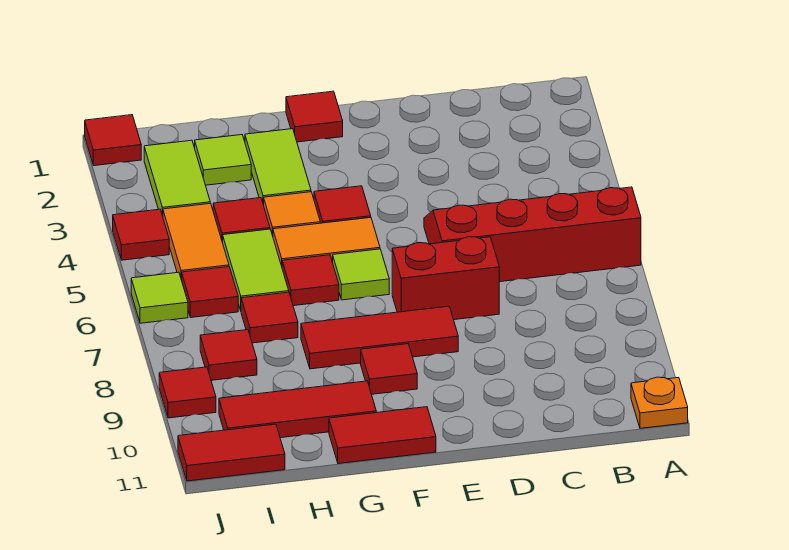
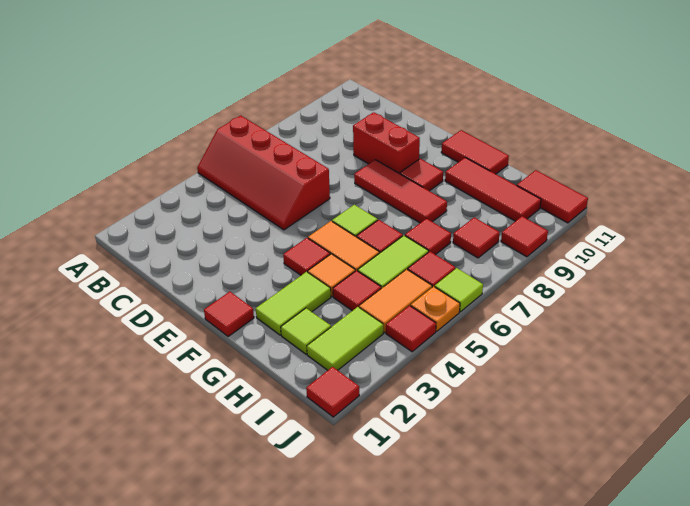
orange plate A11 level 1 -> orange plate J5 level 1
red brick D7:E7 level 1 -> red brick D9:E9 level 1

